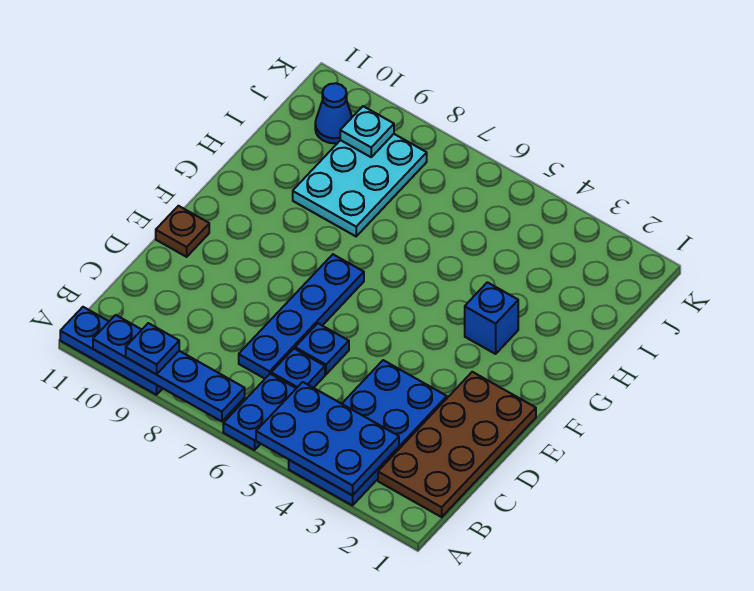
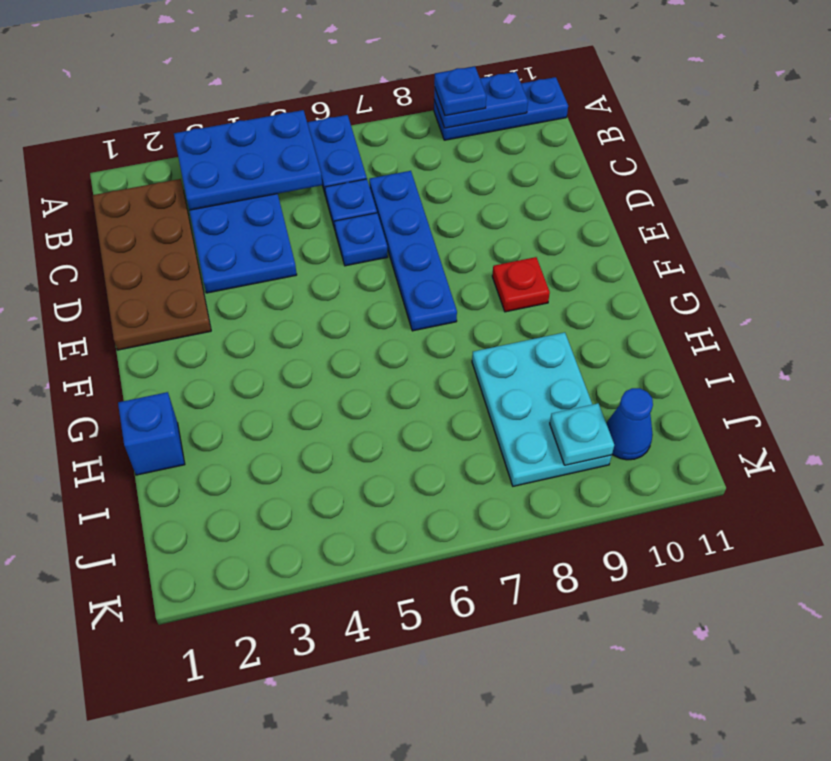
blue plate A7:A10 level 2 -> blue plate A9:A10 level 2
brown plate E11 level 1 -> none
none -> red plate F9 level 1
blue brick G3 level 1 -> blue brick H1 level 1

